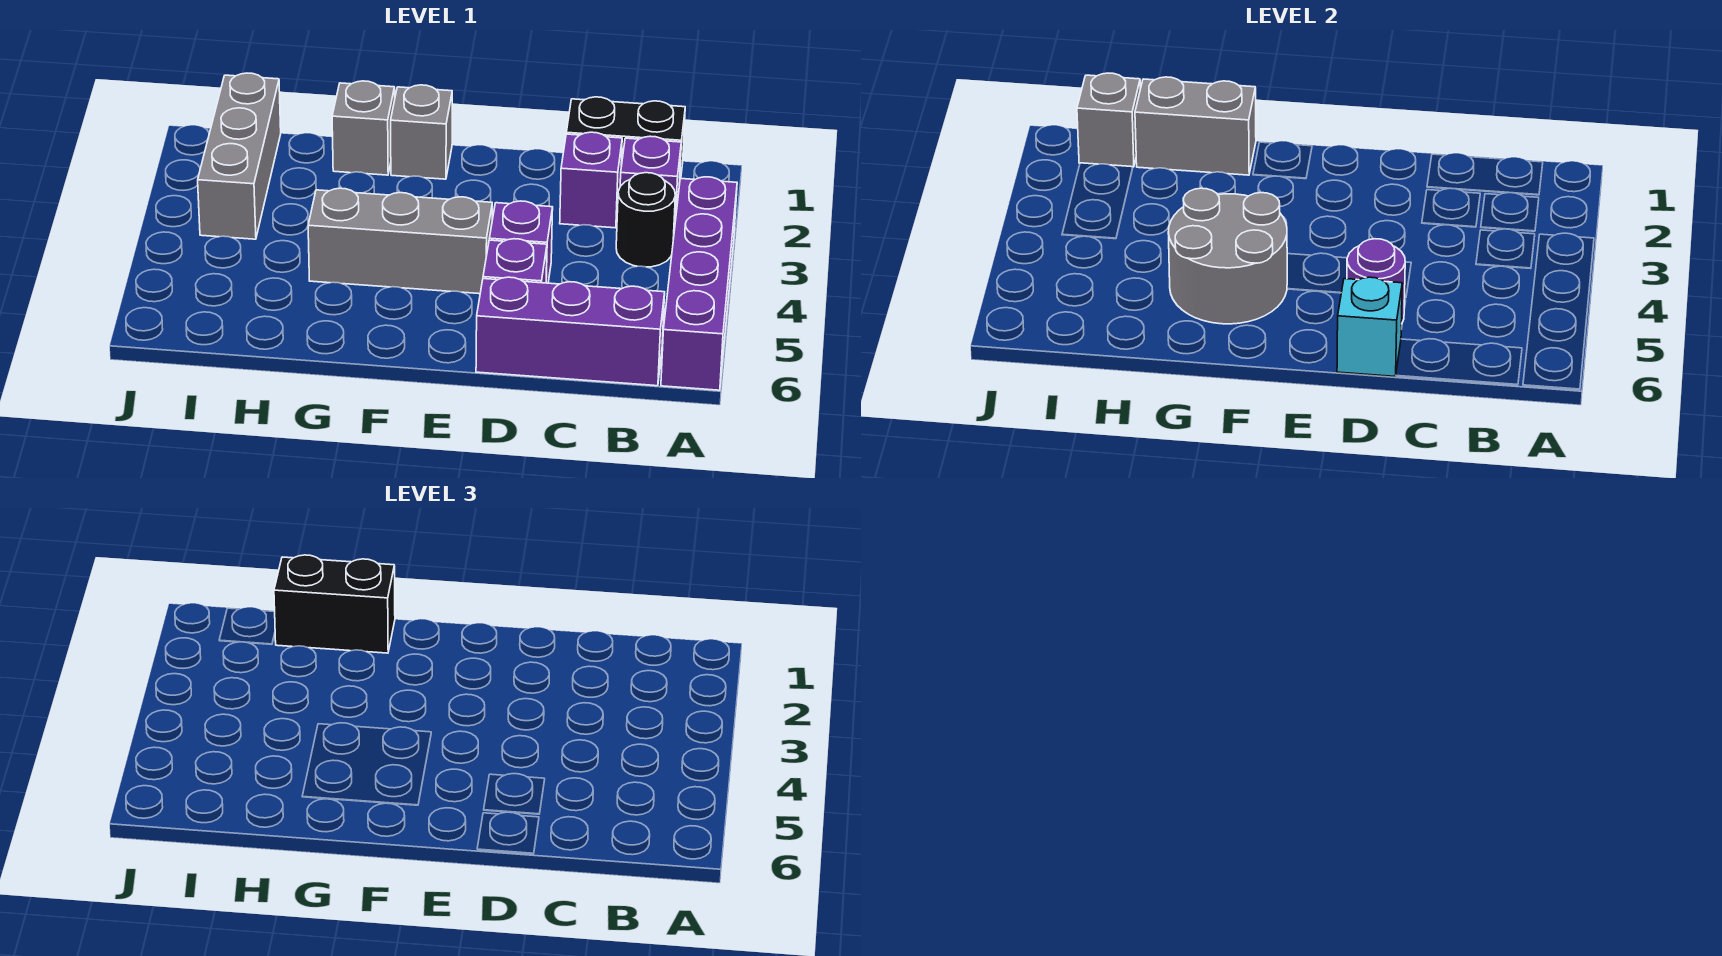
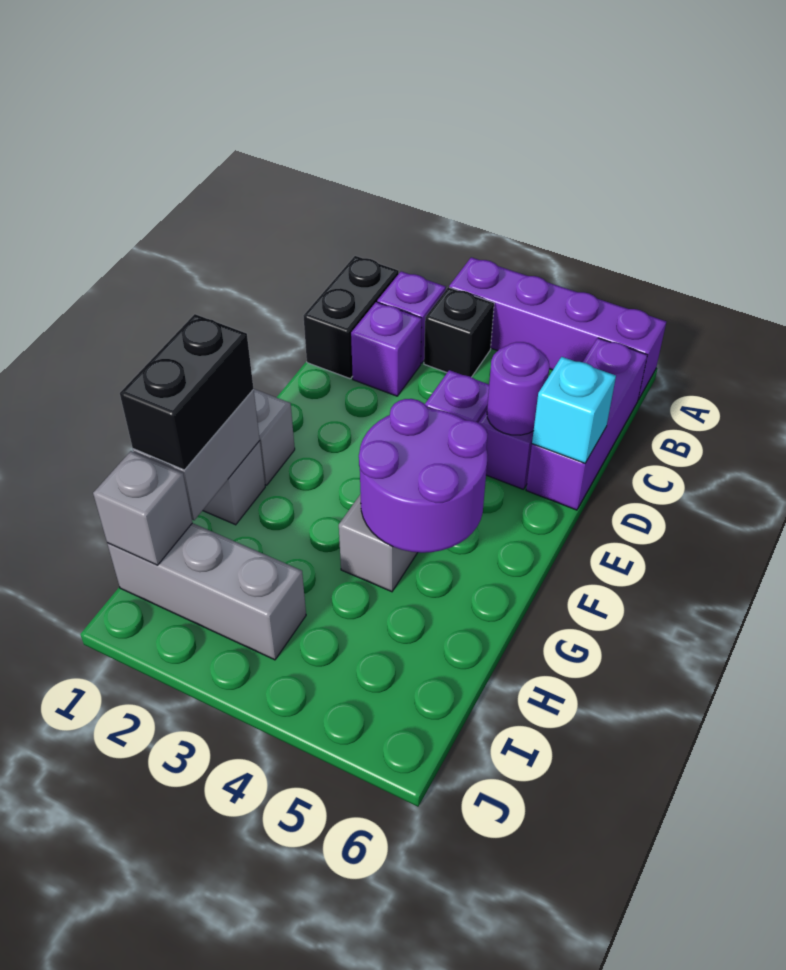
black round brick B3 level 1 -> black brick B3 level 1
grey round brick F4:G5 level 2 -> purple round brick F4:G5 level 2

